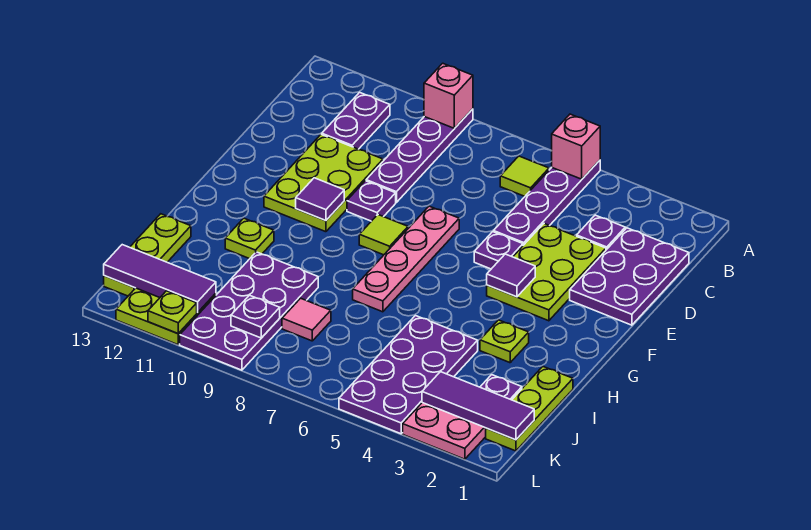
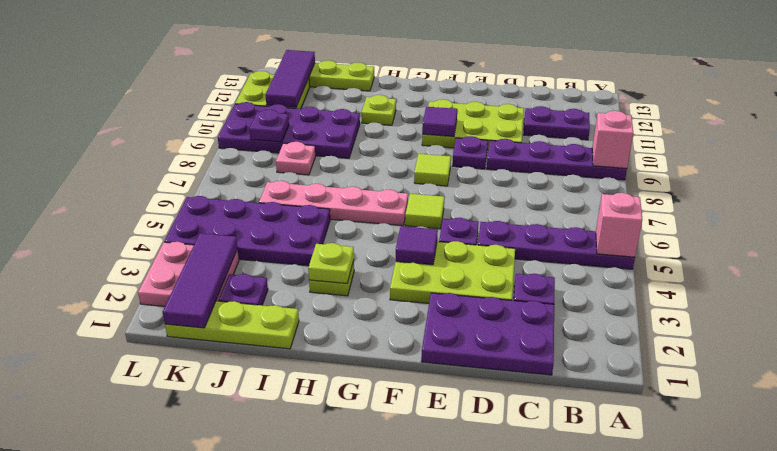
lime tile B6 level 1 -> lime tile F6 level 1
pink plate E7:H7 level 1 -> pink plate G6:J6 level 1
pink tile J8 level 1 -> pink plate J8 level 1
lime plate L11 level 2 -> lime plate H3 level 2

